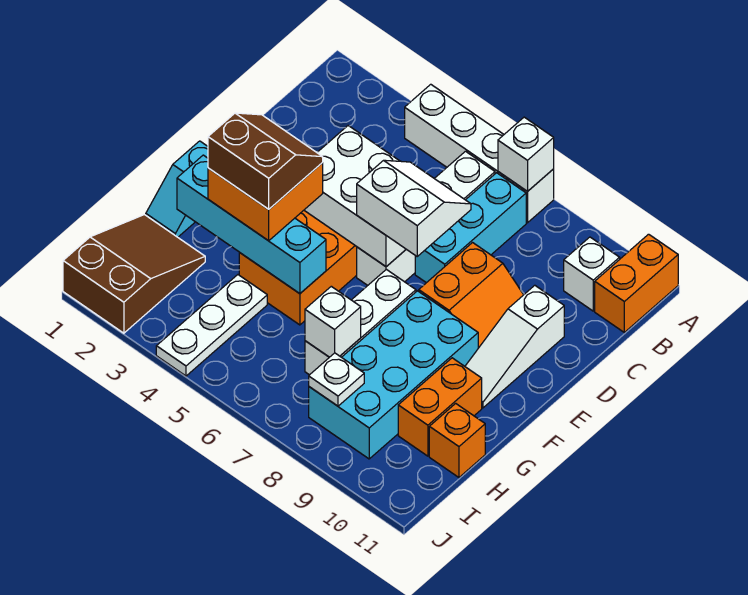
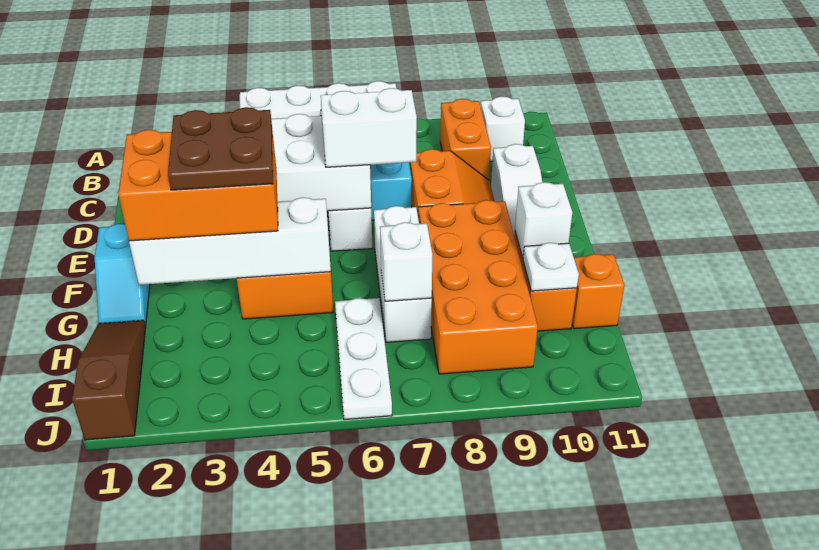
white brick A7 level 2 -> white brick G10 level 2
orange brick A11:B11 level 1 -> orange brick B9:C9 level 1
orange brick F3:G4 level 3 -> orange brick F2:G4 level 3
brown slope F3:G4 level 4 top G -> brown plate F3:G4 level 4
cyan brick F8:I9 level 1 -> orange brick F8:I9 level 1
cyan brick G2:G5 level 2 -> white brick G2:G5 level 2
brown slope H1:J2 level 1 top J -> brown slope H1:J1 level 1 top J
white plate H4:J4 level 1 -> white plate H6:J6 level 1
white plate I8 level 2 -> white plate H10 level 2

